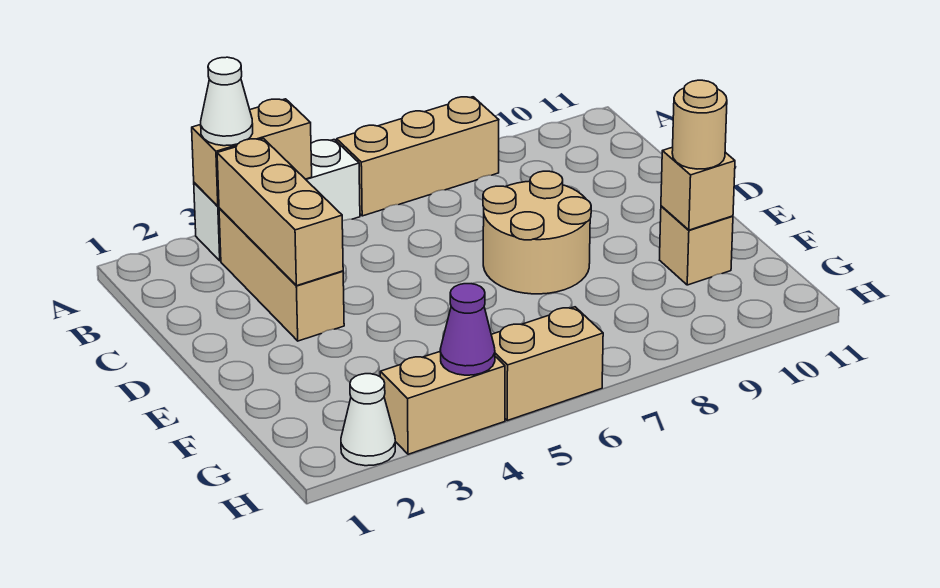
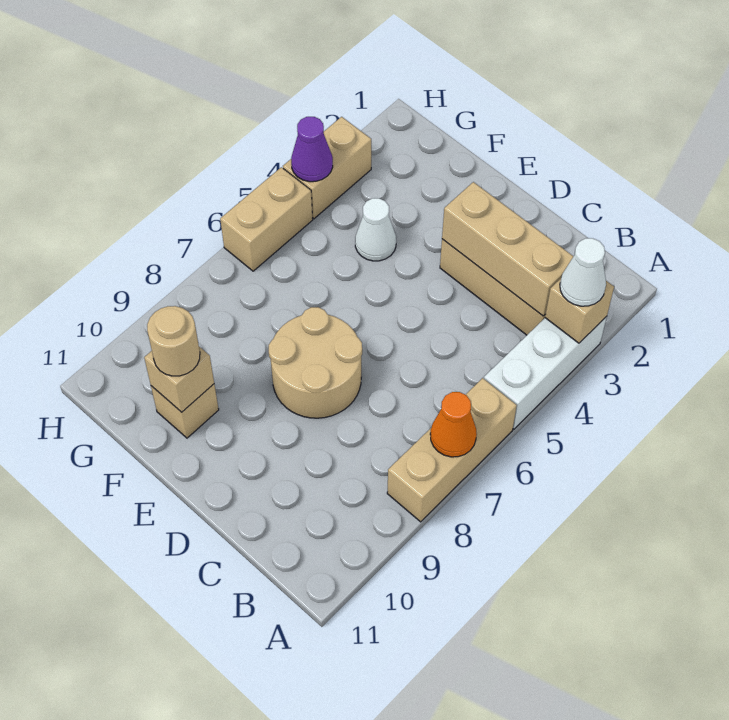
tan brick A3:A4 level 2 -> tan brick A3 level 2
none -> orange cone A7 level 2
white cone H2 level 1 -> white cone F4 level 1

